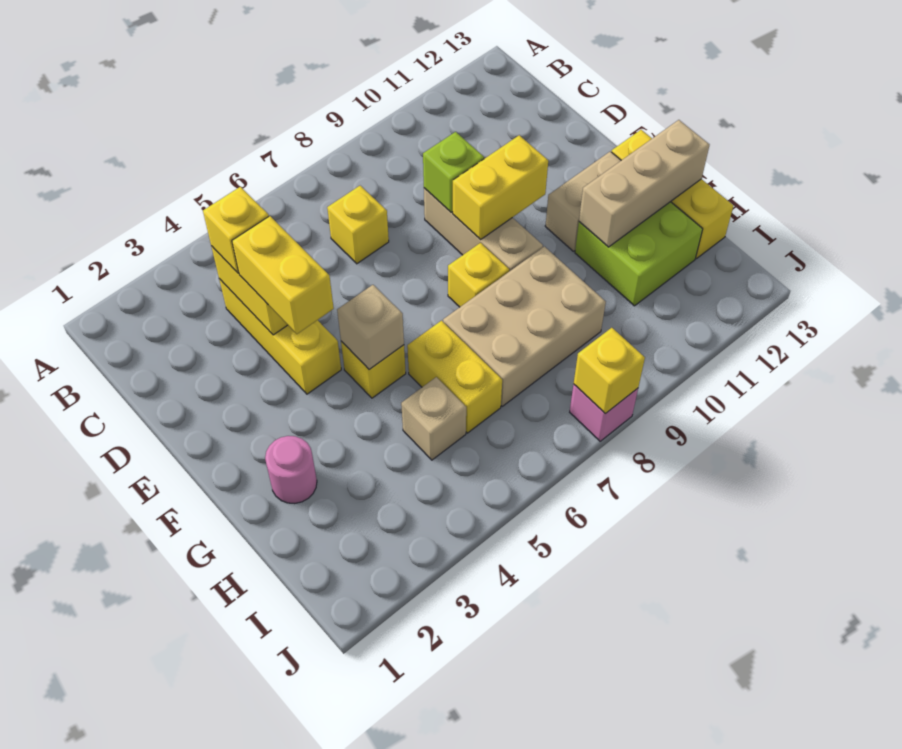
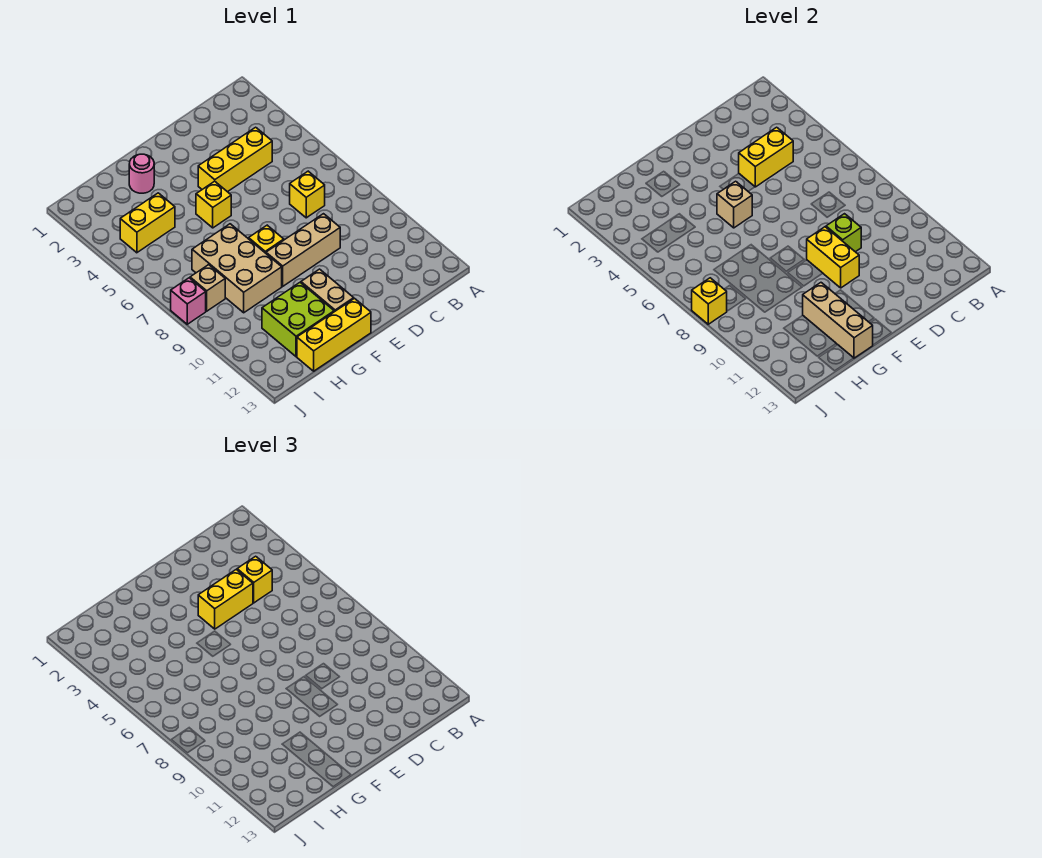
yellow brick G6:H6 level 1 -> yellow brick H4:I4 level 1
tan brick H5 level 1 -> tan brick I8 level 1

